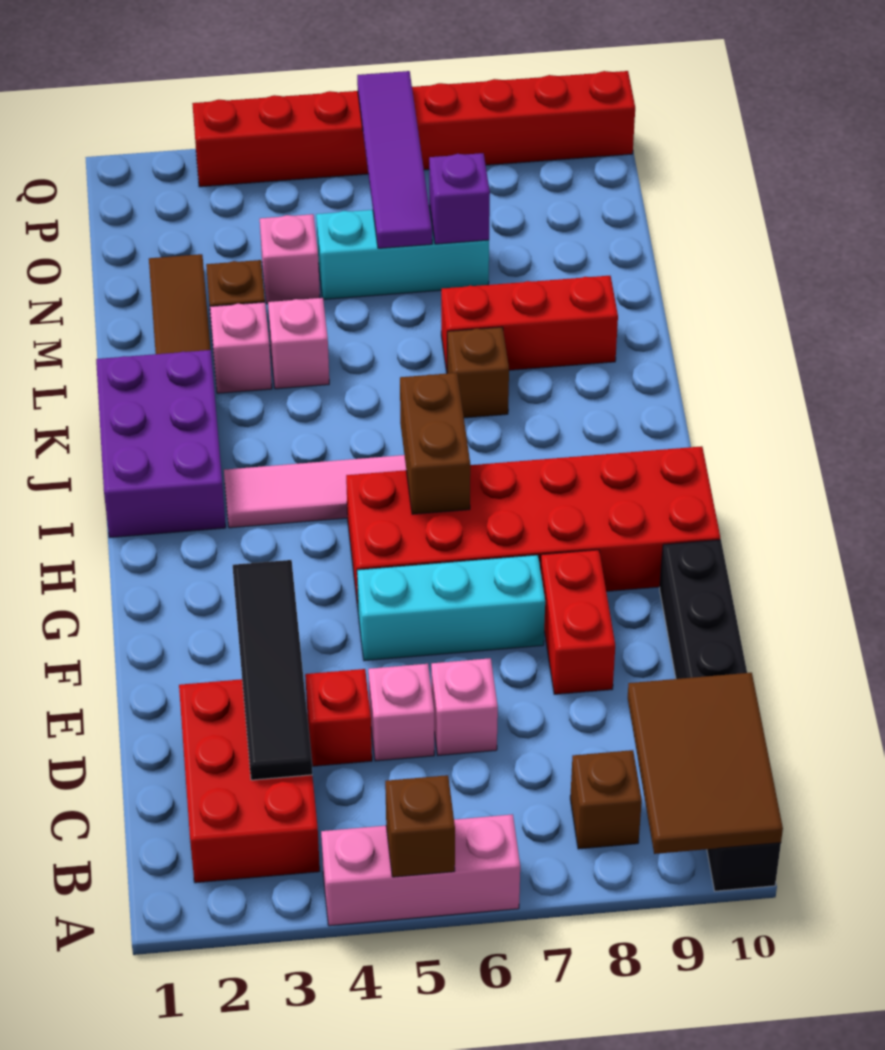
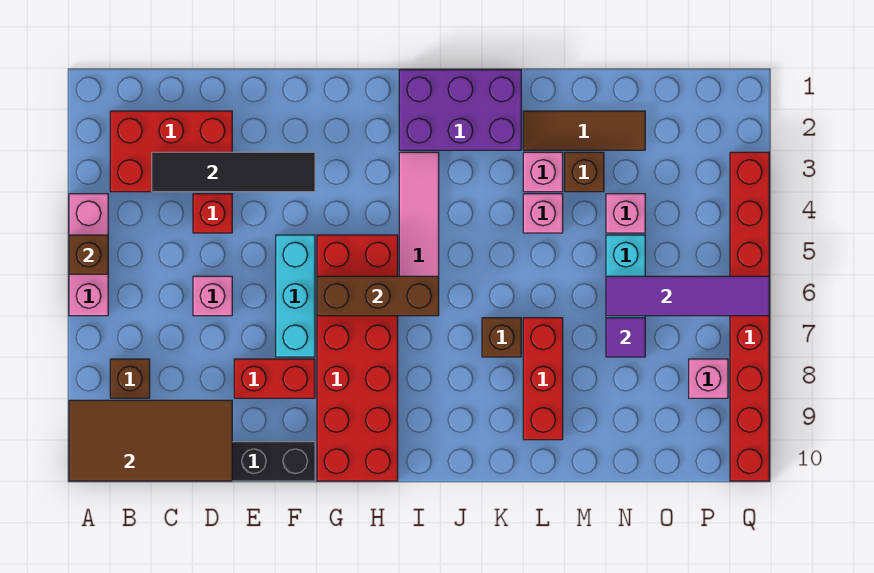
brown tile A9:C10 level 2 -> brown tile A9:D10 level 2
pink brick D5 level 1 -> pink brick P8 level 1
brown brick H6:I6 level 2 -> brown brick G6:I6 level 2
purple brick N7 level 2 -> purple tile N7 level 2

